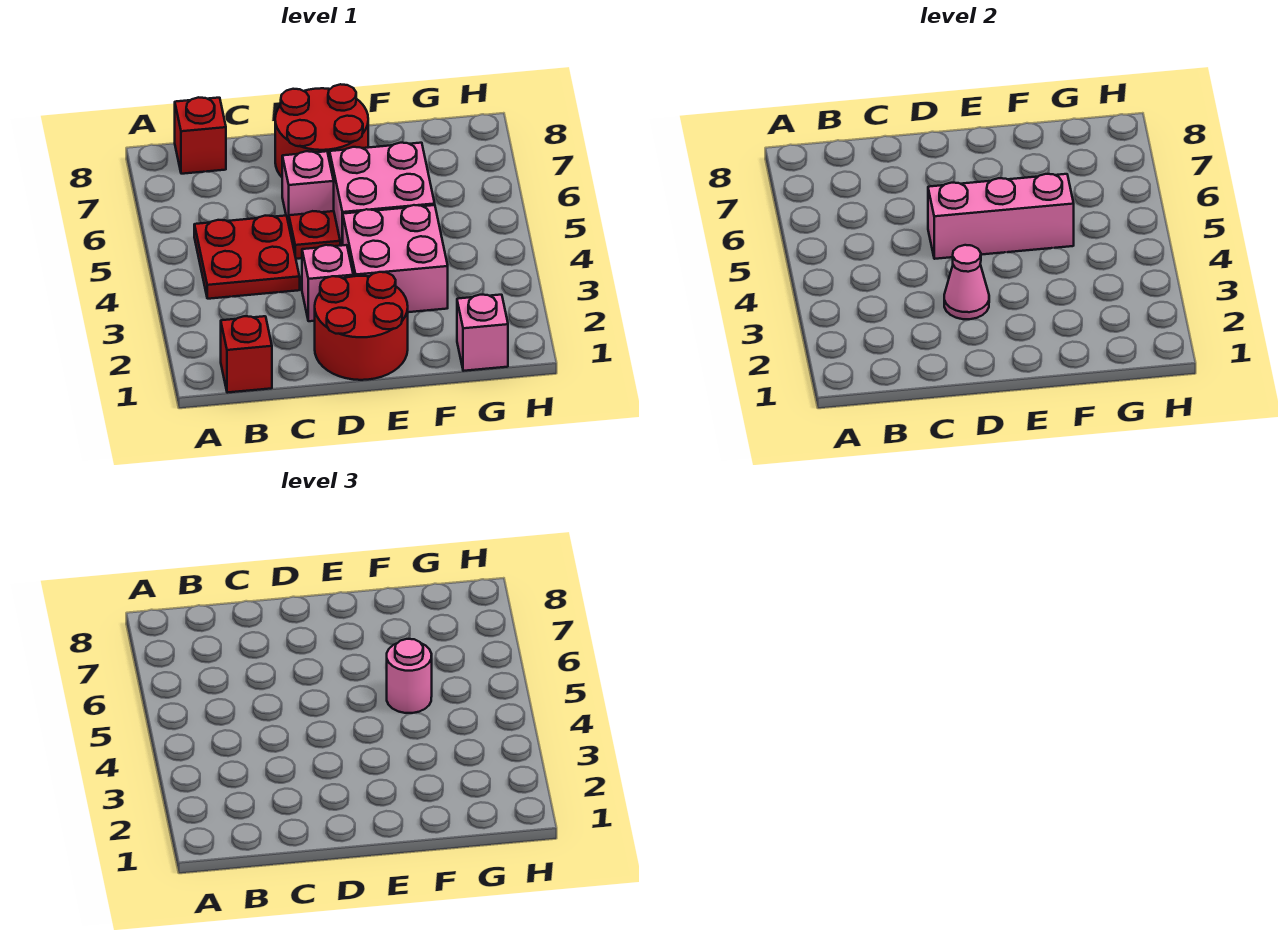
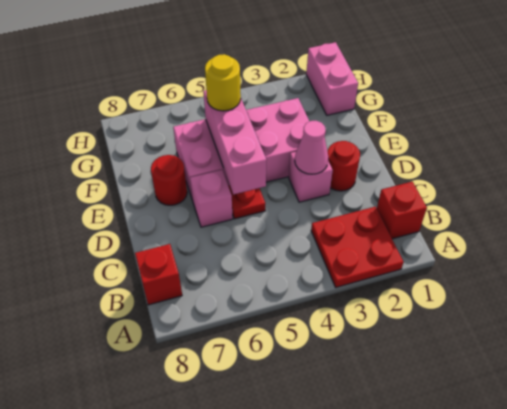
red plate B4:C5 level 1 -> red plate A2:B3 level 1
red round brick D1:E2 level 1 -> red round brick D2 level 1
red round brick D7:E8 level 1 -> red round brick E7 level 1
pink round brick F5 level 3 -> yellow round brick F5 level 3
pink brick G1 level 1 -> pink brick G1:H1 level 1

